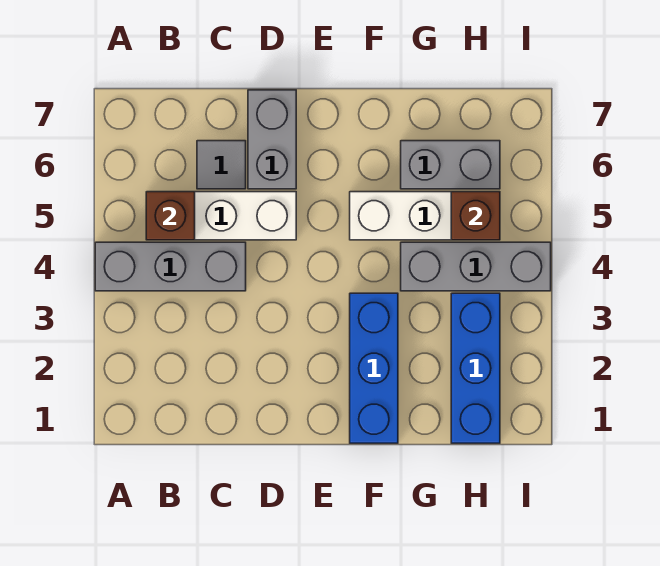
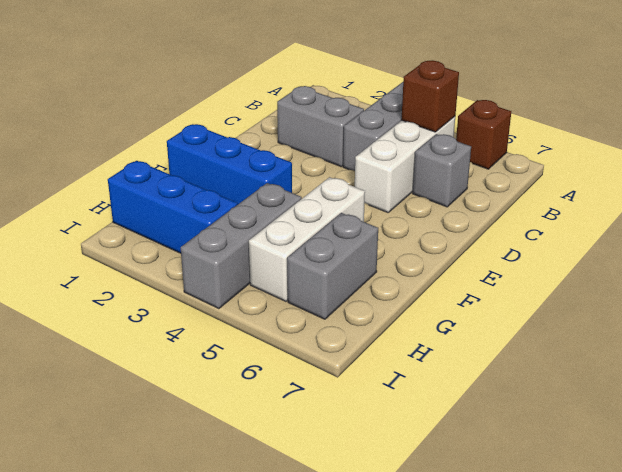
grey tile C6 level 1 -> grey brick C6 level 1
grey brick D6:D7 level 1 -> grey brick C2:C3 level 1
brown brick H5 level 2 -> brown brick A6 level 1

